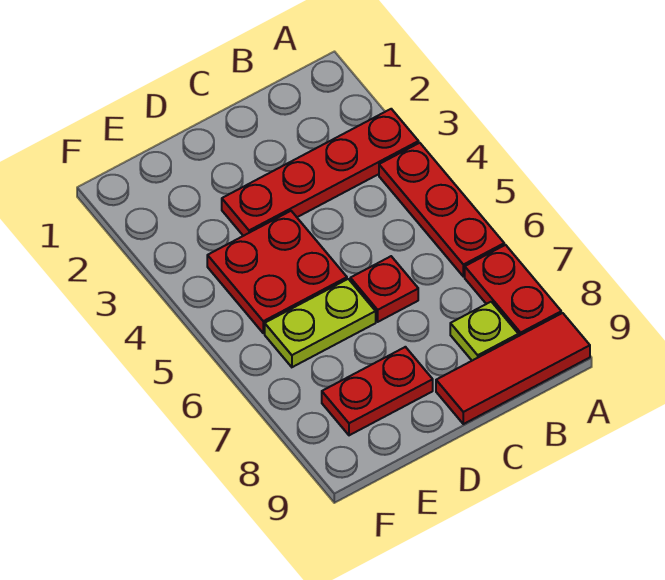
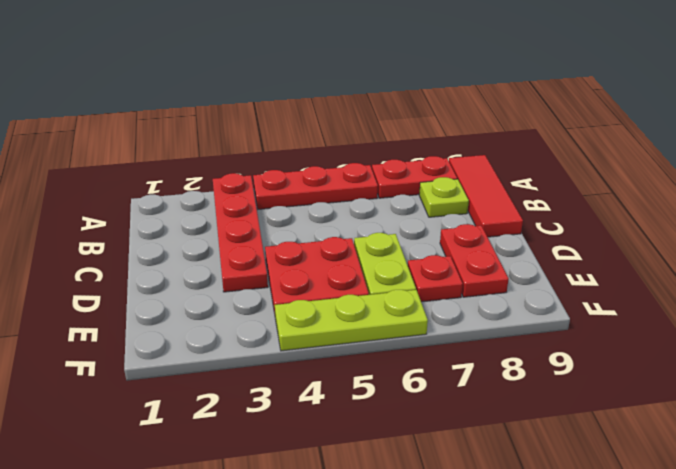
red plate C6 level 1 -> red plate E7 level 1
none -> lime plate F4:F6 level 1

